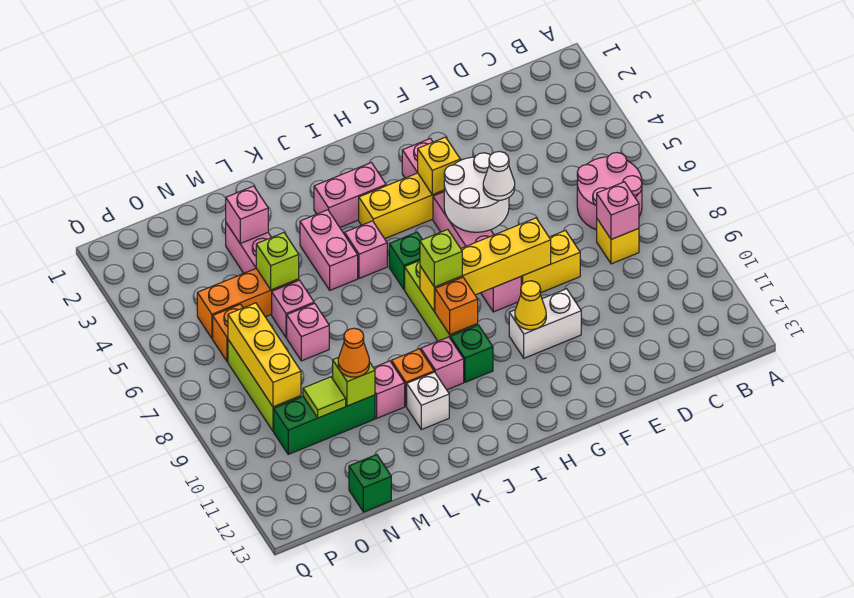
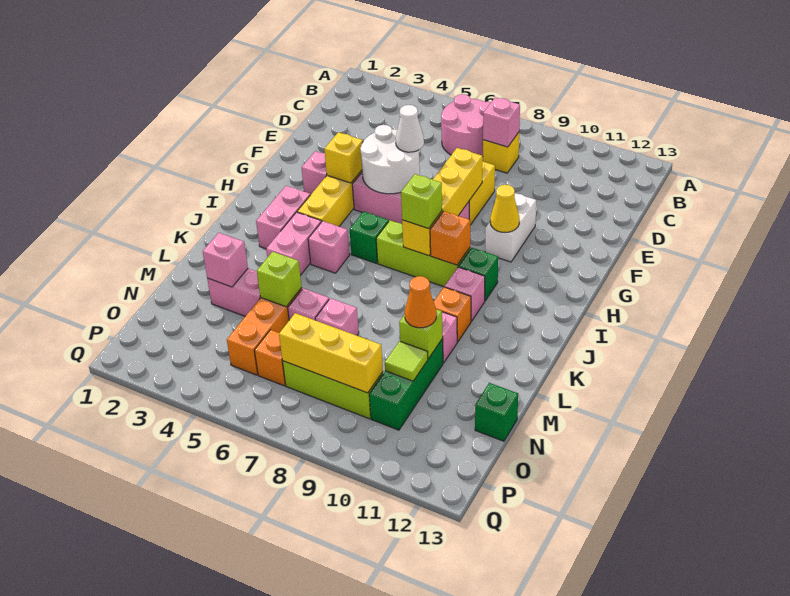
pink brick K4:K5 level 1 -> pink brick J4:K4 level 1
white brick K11 level 1 -> none

